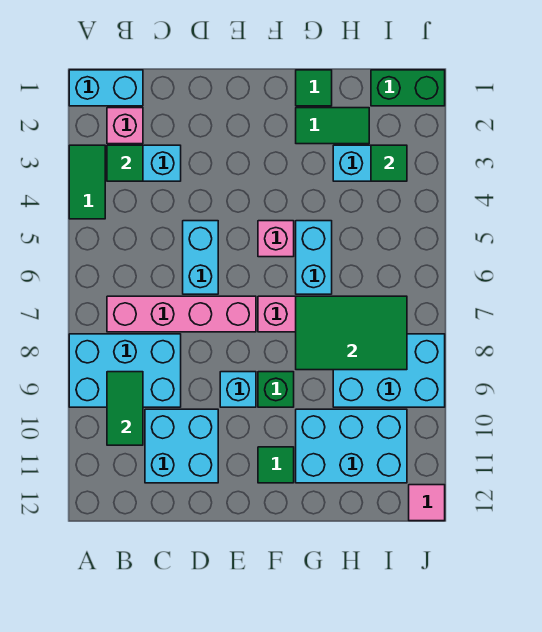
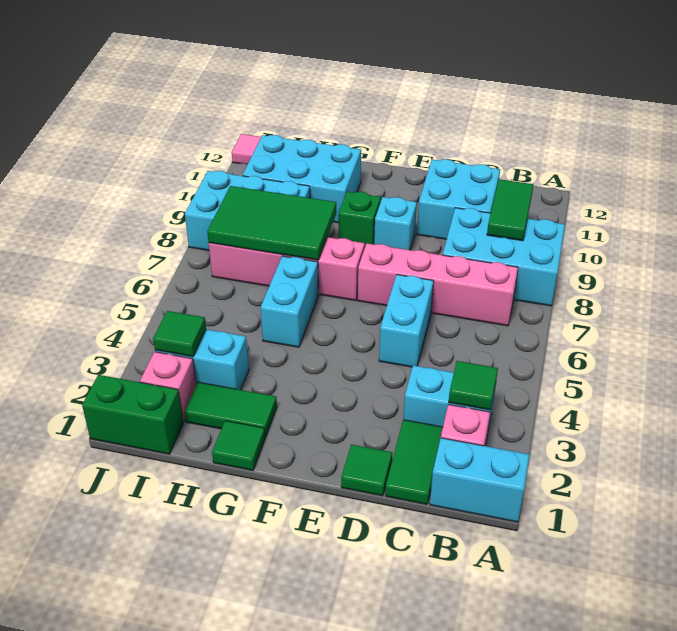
green tile A3:A4 level 1 -> green tile C1:C2 level 1
pink brick F5 level 1 -> pink brick I2 level 1
green tile F11 level 1 -> green tile D1 level 1

